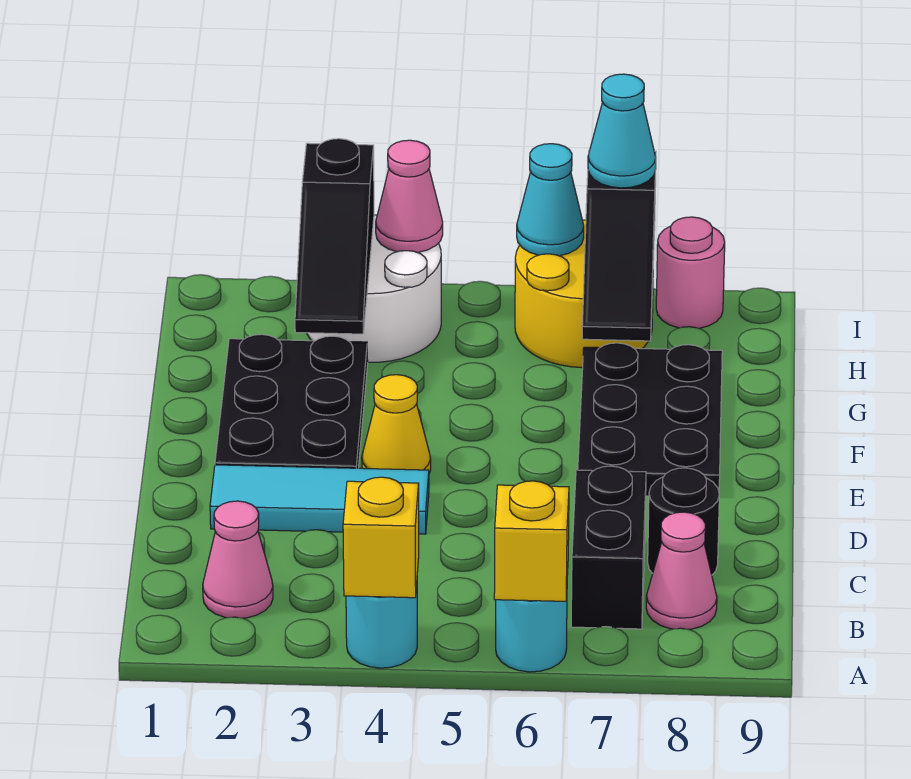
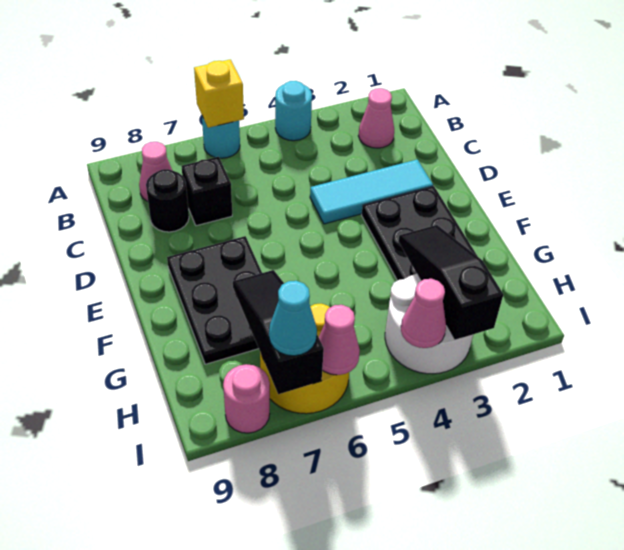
yellow brick A4 level 2 -> none
black brick B7:C7 level 1 -> black brick C7 level 1
yellow cone E4 level 1 -> none
cyan cone I6 level 2 -> pink cone I6 level 2

